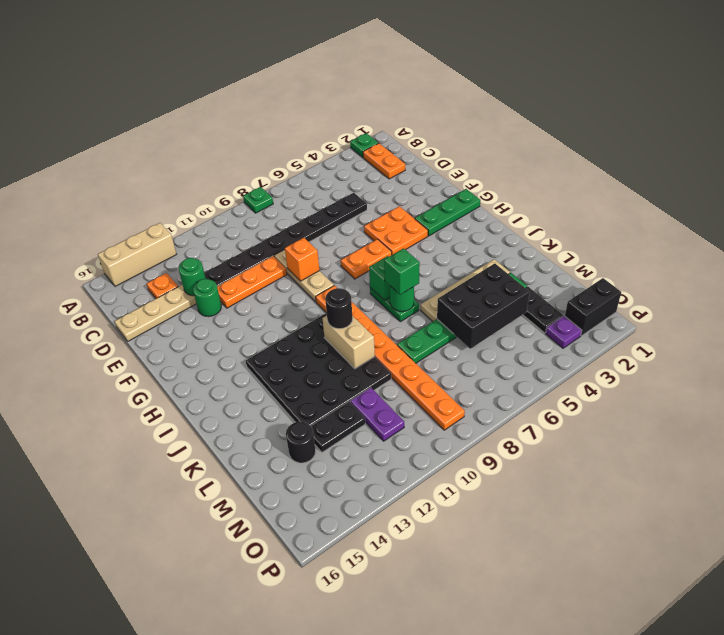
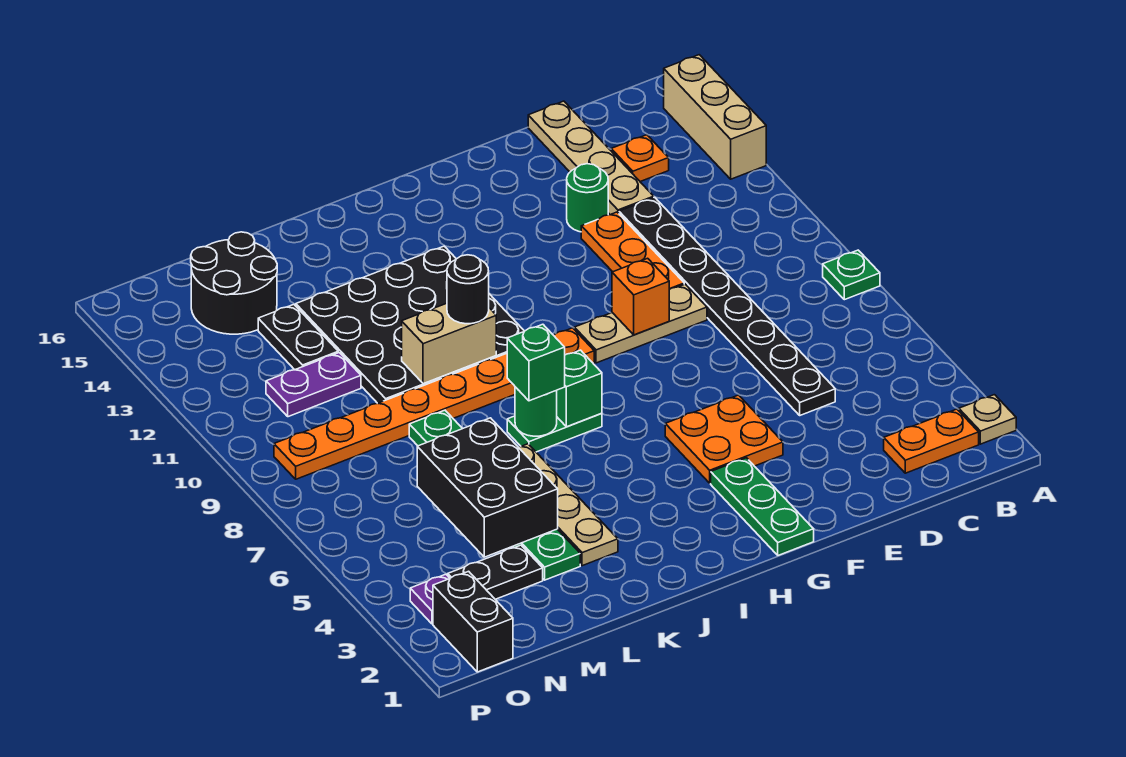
green plate A2 level 1 -> tan plate A2 level 1
green round brick D13 level 2 -> none
orange plate G6:G7 level 1 -> none
black round brick M14 level 1 -> black round brick M14:N15 level 1

